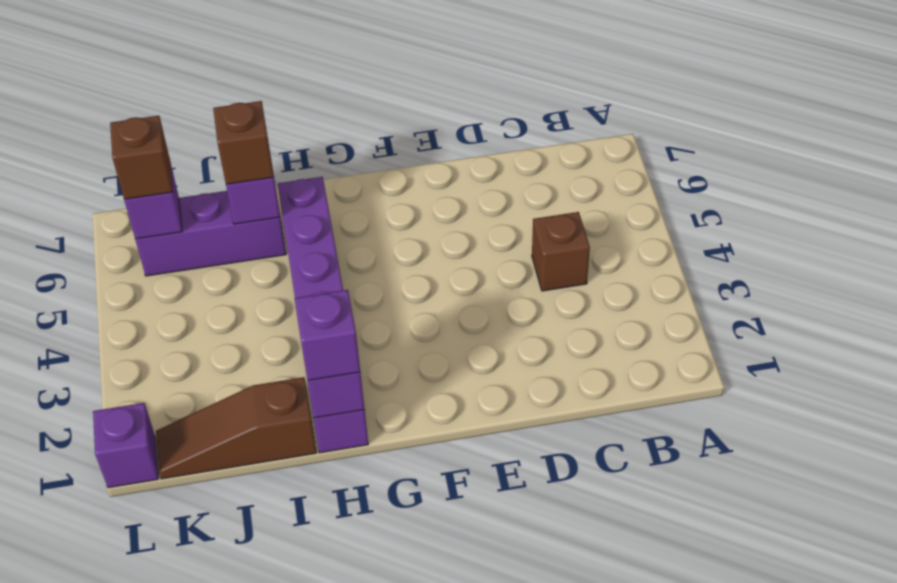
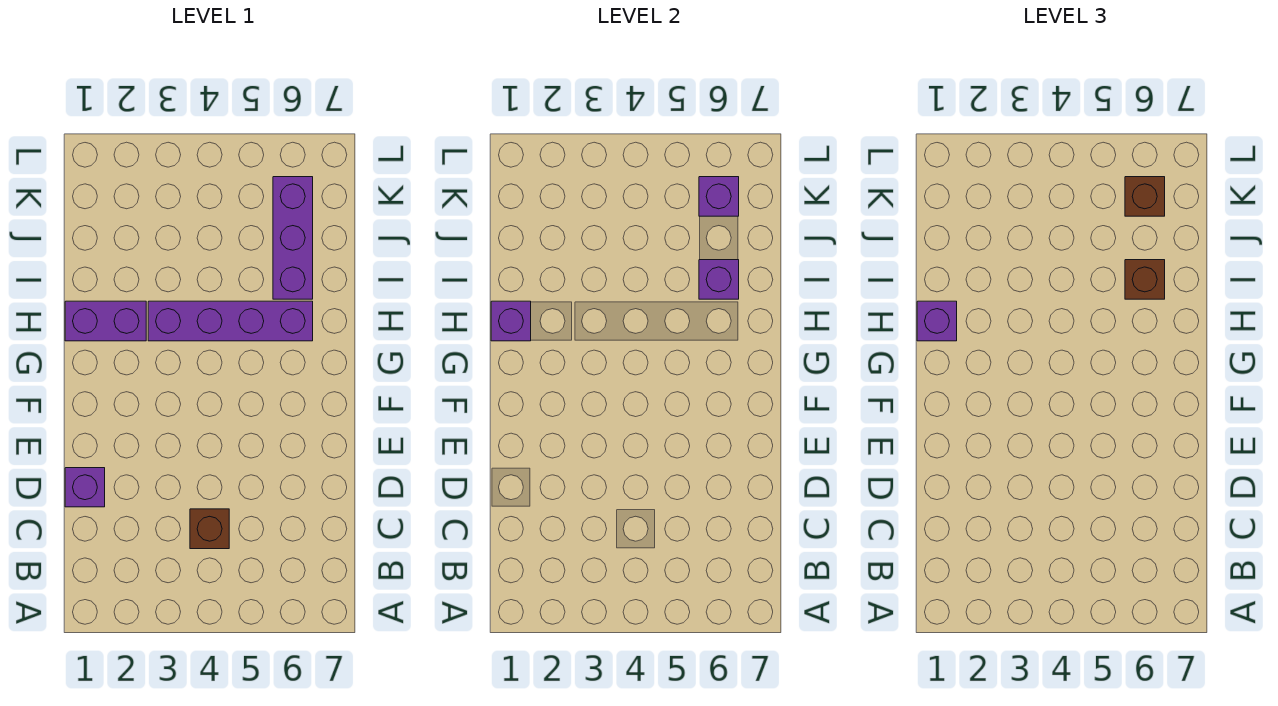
brown slope I1:K1 level 1 top I -> none
purple brick L1 level 1 -> purple brick D1 level 1

